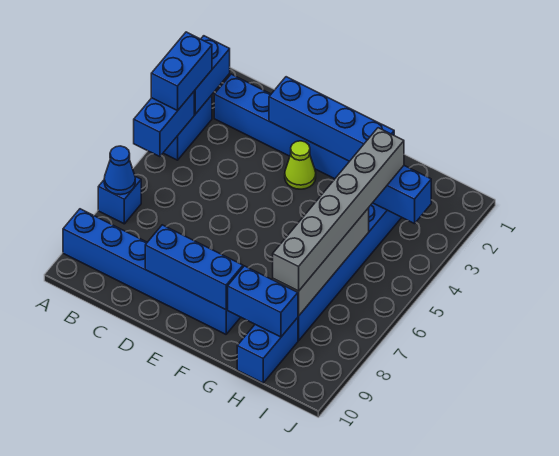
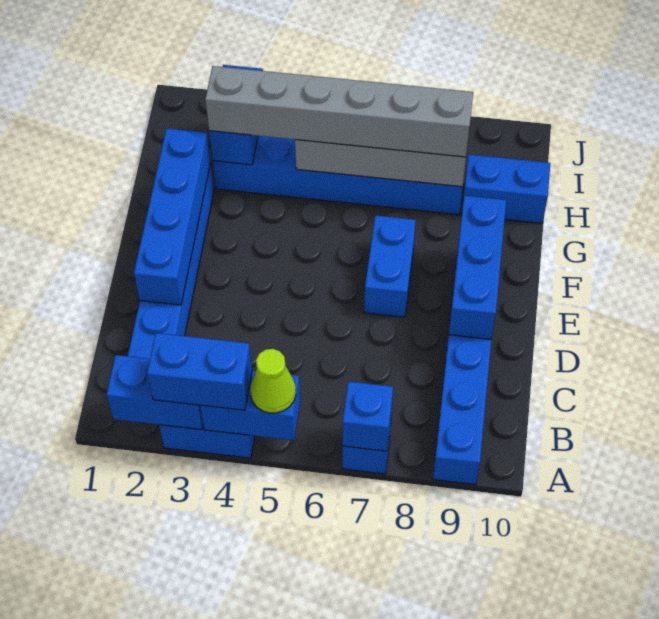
blue cone A7 level 2 -> blue brick A7 level 2
lime cone E3 level 1 -> lime cone A5 level 3
blue brick G9:H9 level 2 -> blue brick E7:F7 level 1

